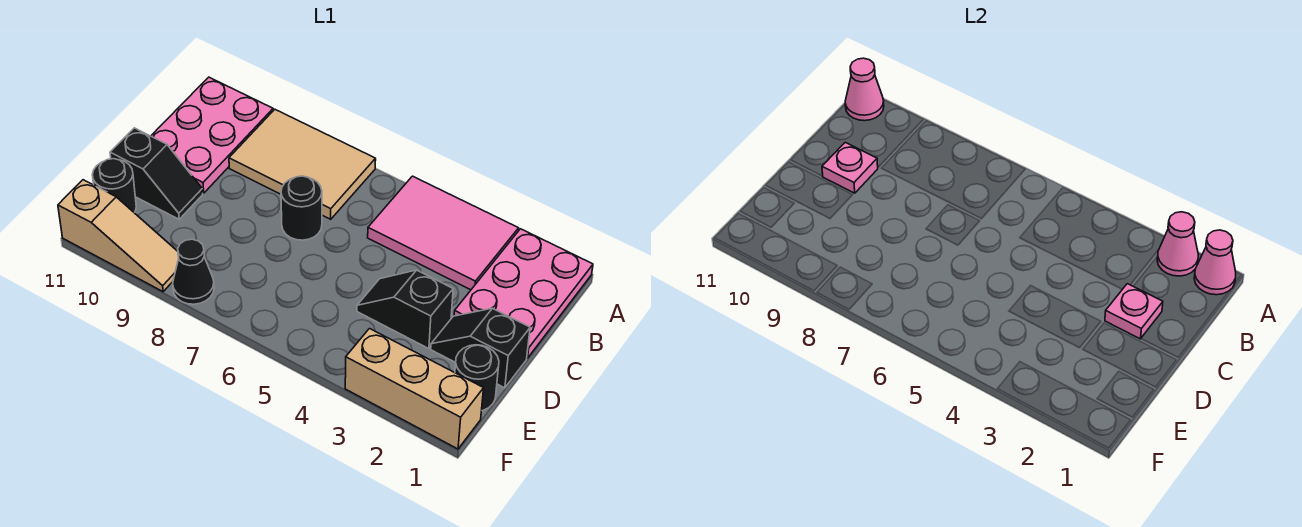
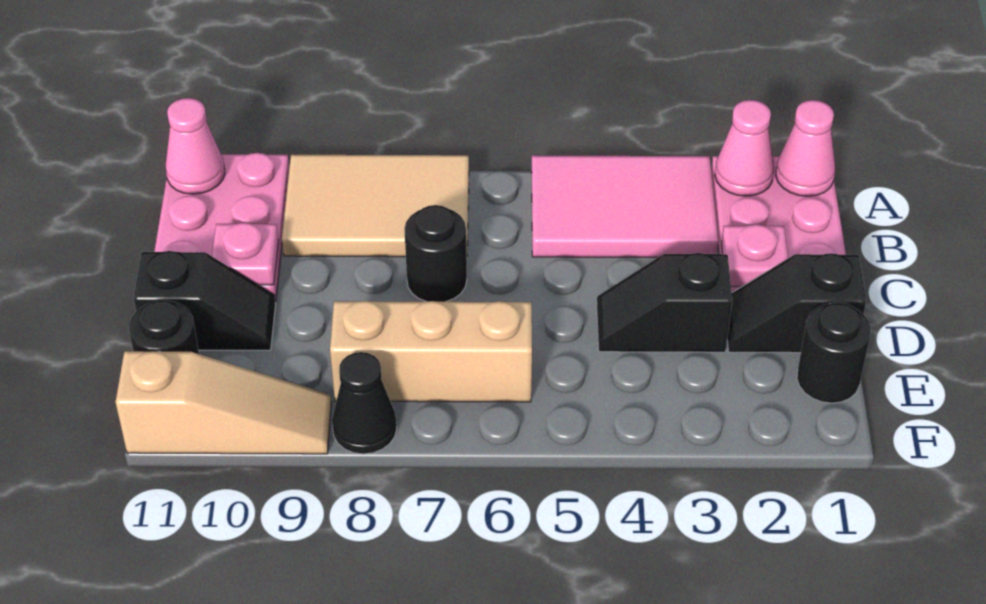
tan brick F1:F3 level 1 -> tan brick E6:E8 level 1

